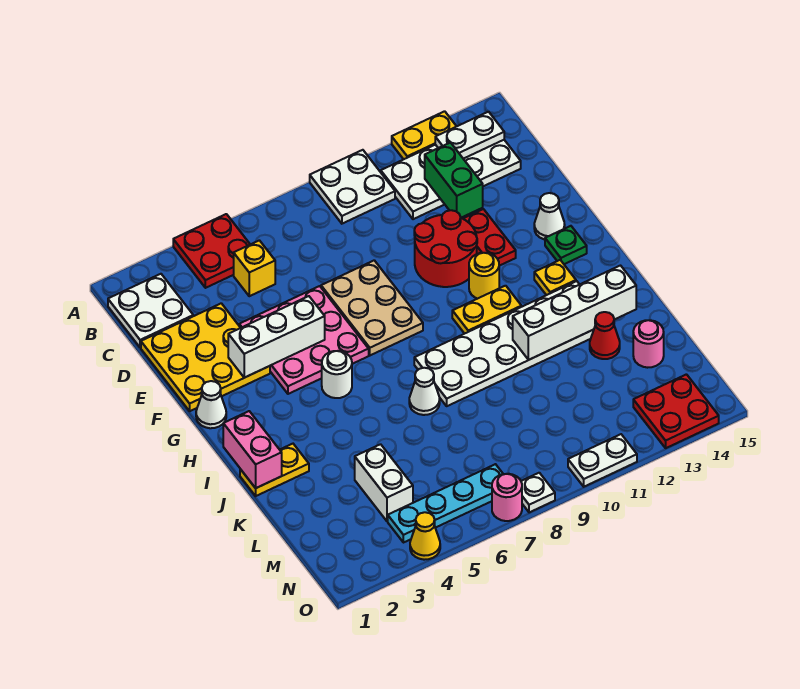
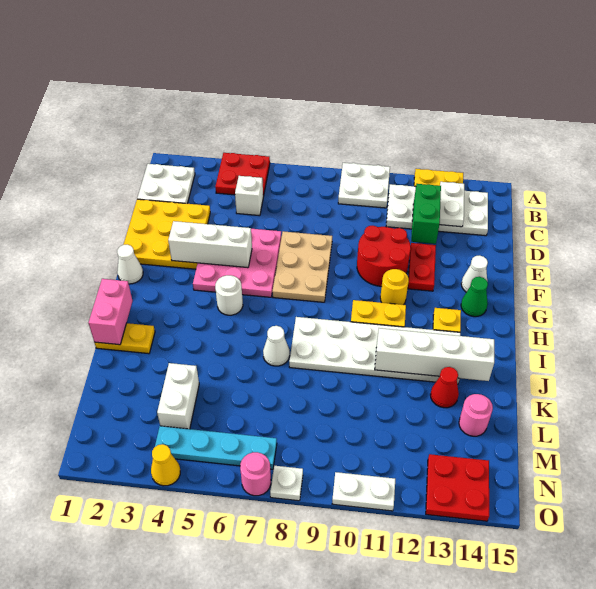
white plate B13:B14 level 2 -> white plate B13:C13 level 2
yellow brick C5 level 1 -> white brick C5 level 1
green plate G14 level 1 -> green cone G14 level 1

